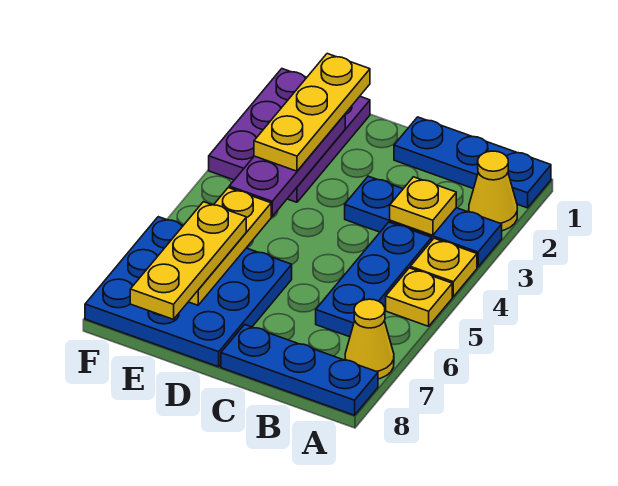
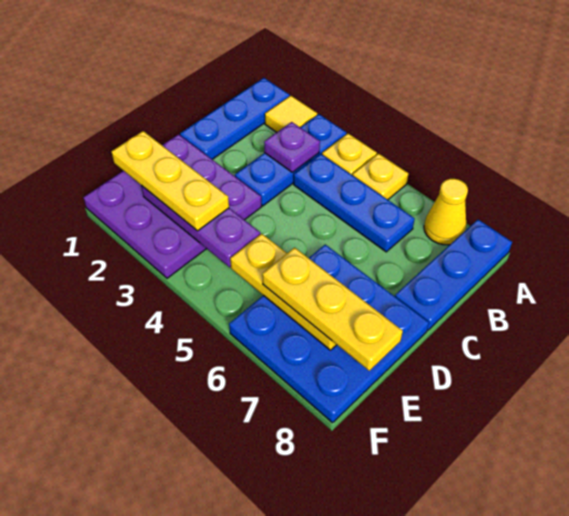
yellow cone A2 level 1 -> yellow tile A2 level 1
yellow plate B3 level 2 -> purple plate B3 level 2
purple plate E1:F3 level 1 -> purple plate D1:F3 level 1

